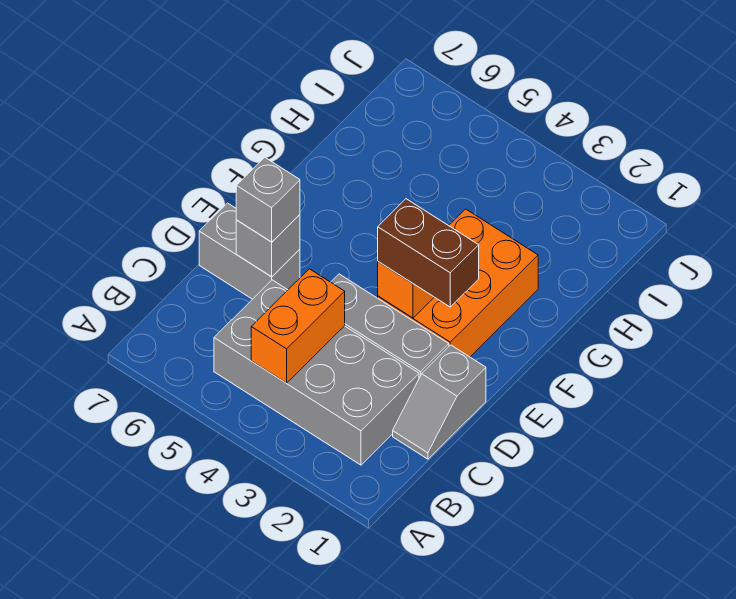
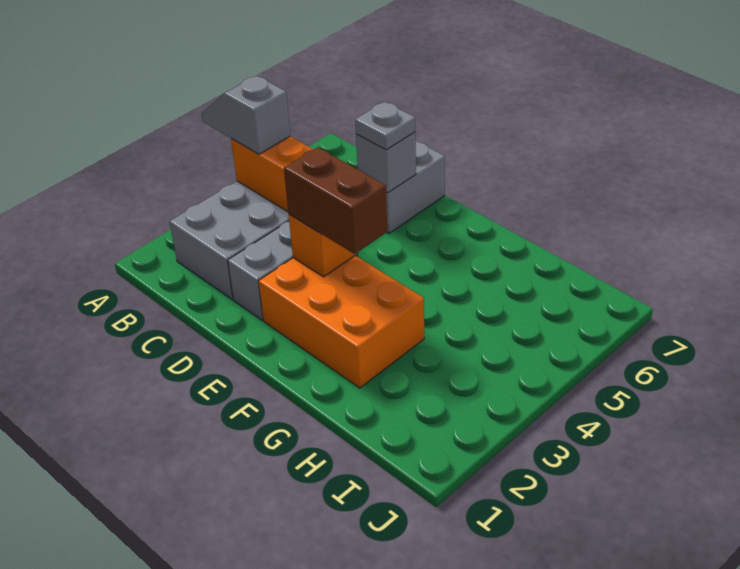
grey slope C1:D1 level 1 top D -> grey slope A4:B4 level 3 top B
grey brick D6 level 3 -> grey plate D6 level 3
brown brick E2:E3 level 3 -> brown brick E3:F3 level 3

